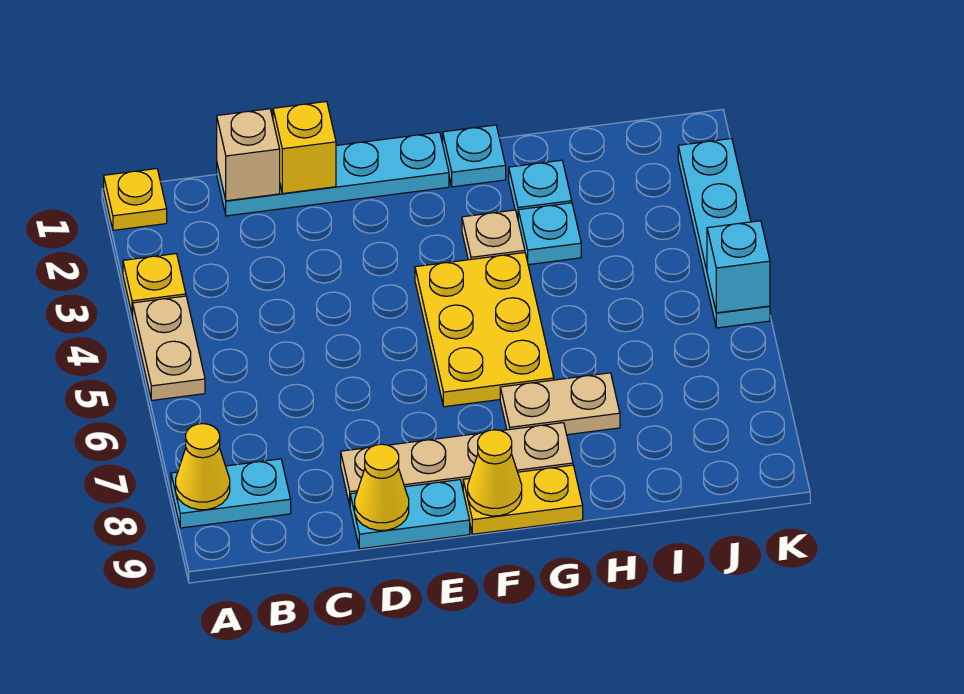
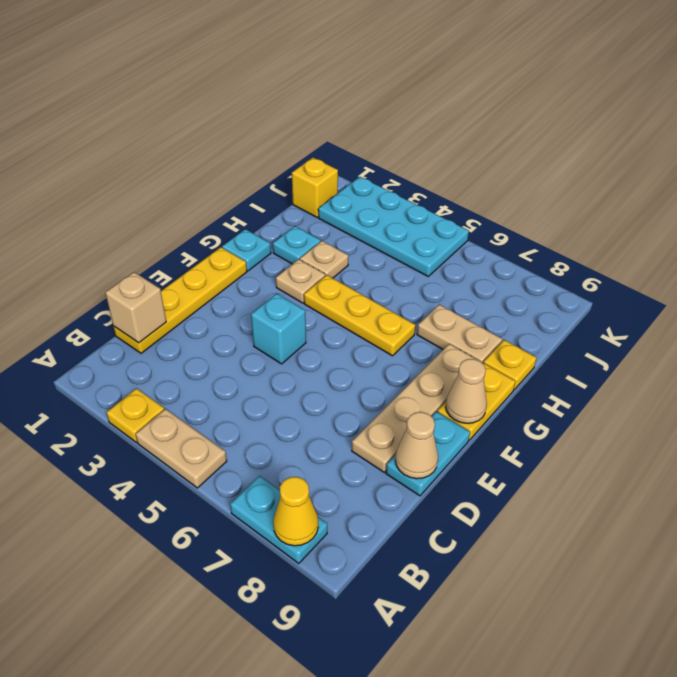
yellow plate A1 level 1 -> yellow plate H9 level 1
cyan plate A8:B8 level 1 -> cyan plate A7:A8 level 1
cyan plate C1:F1 level 1 -> yellow plate C1:F1 level 1
yellow brick D1 level 2 -> yellow brick J1 level 1
yellow cone D9 level 2 -> tan cone D9 level 2
yellow plate F4:G6 level 1 -> yellow plate G4:G6 level 1
yellow cone F9 level 2 -> tan cone F9 level 2
tan plate G7:H7 level 1 -> tan plate H7:H8 level 1
cyan plate H3 level 1 -> tan plate H3 level 1
cyan plate K2:K5 level 1 -> cyan plate J2:K5 level 1
cyan brick K5 level 2 -> cyan brick E4 level 1

